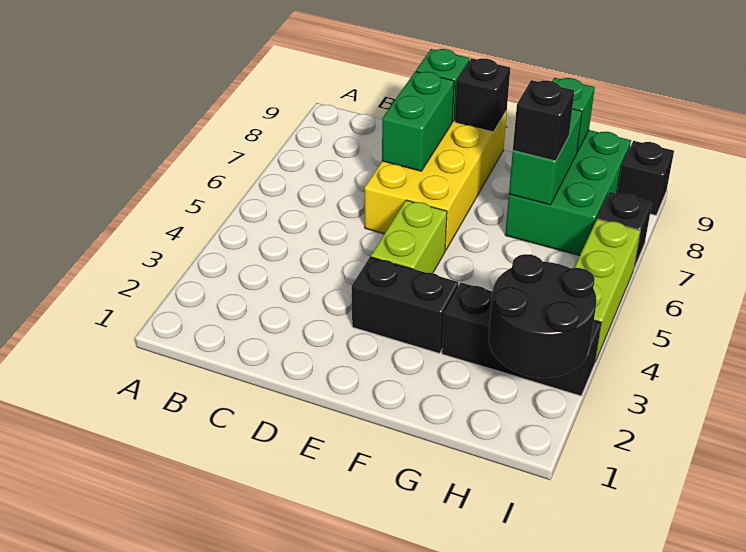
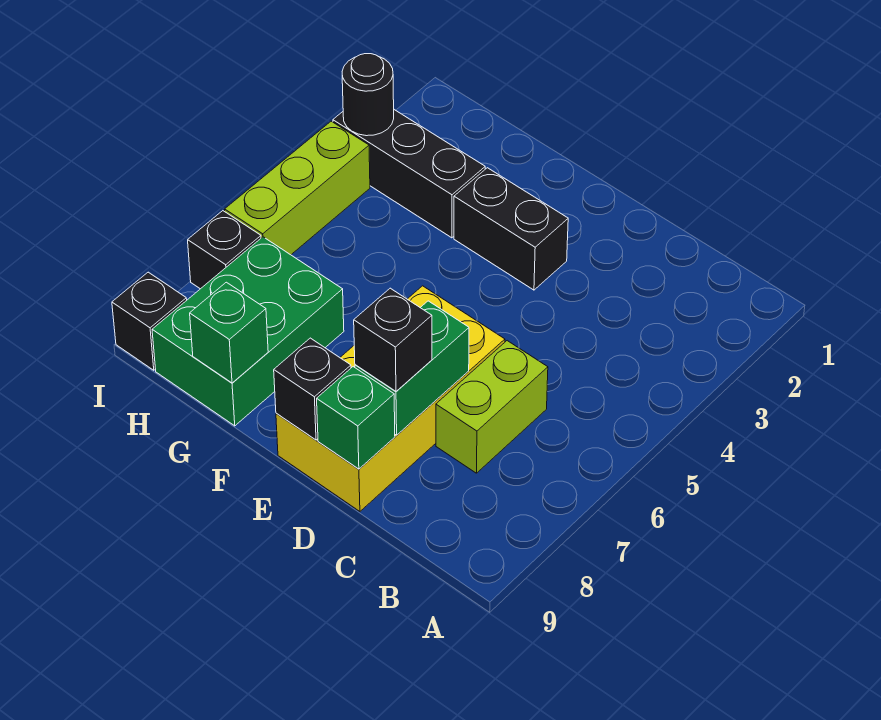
lime brick E4:E5 level 1 -> lime brick C6:C7 level 1
green brick G7:G8 level 2 -> none
black brick G7 level 3 -> black brick D8 level 3
black round brick H2:I3 level 2 -> black round brick I3 level 2

